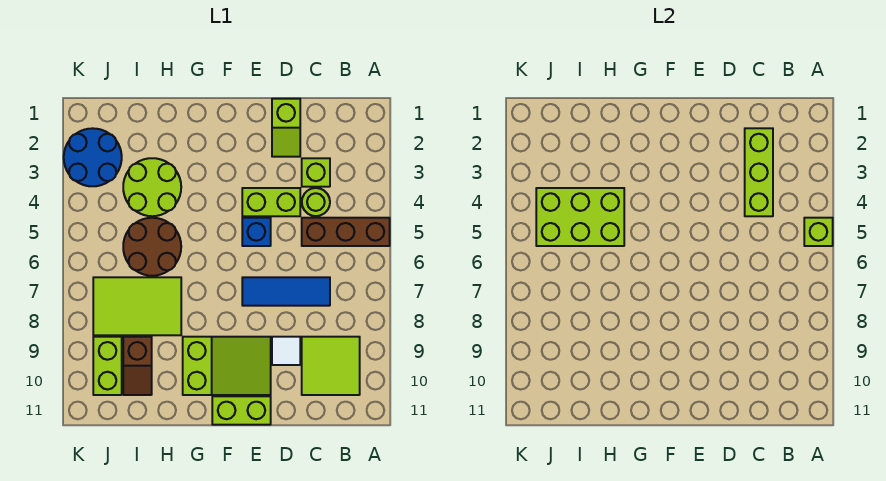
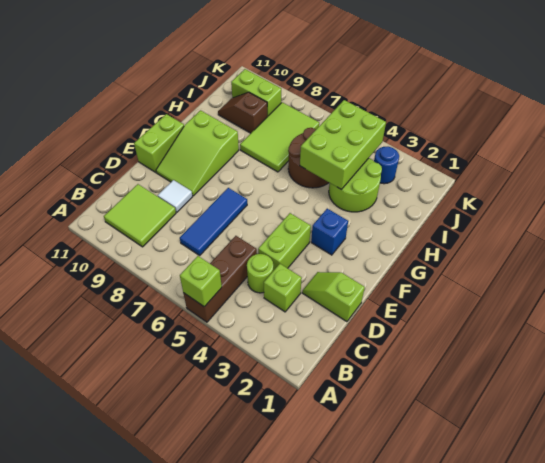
lime brick C2:C4 level 2 -> none
blue brick E5 level 1 -> blue brick F3 level 1
blue round brick J2:K3 level 1 -> blue round brick J3 level 1

